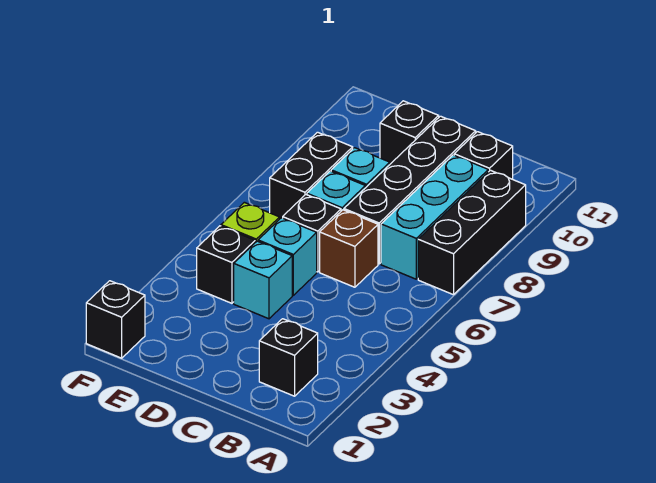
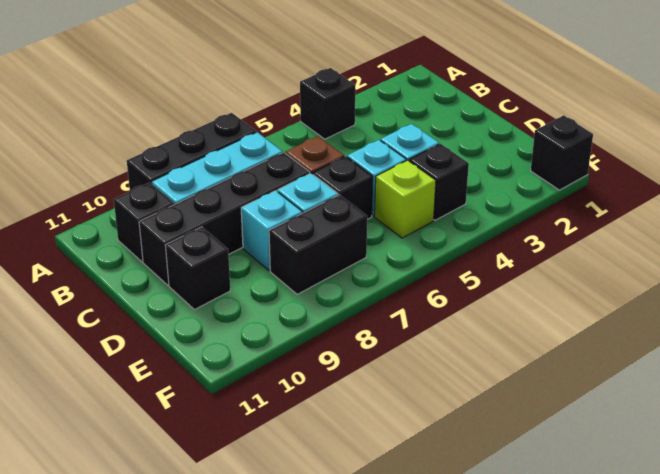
black brick B2 level 1 -> black brick A4 level 1

